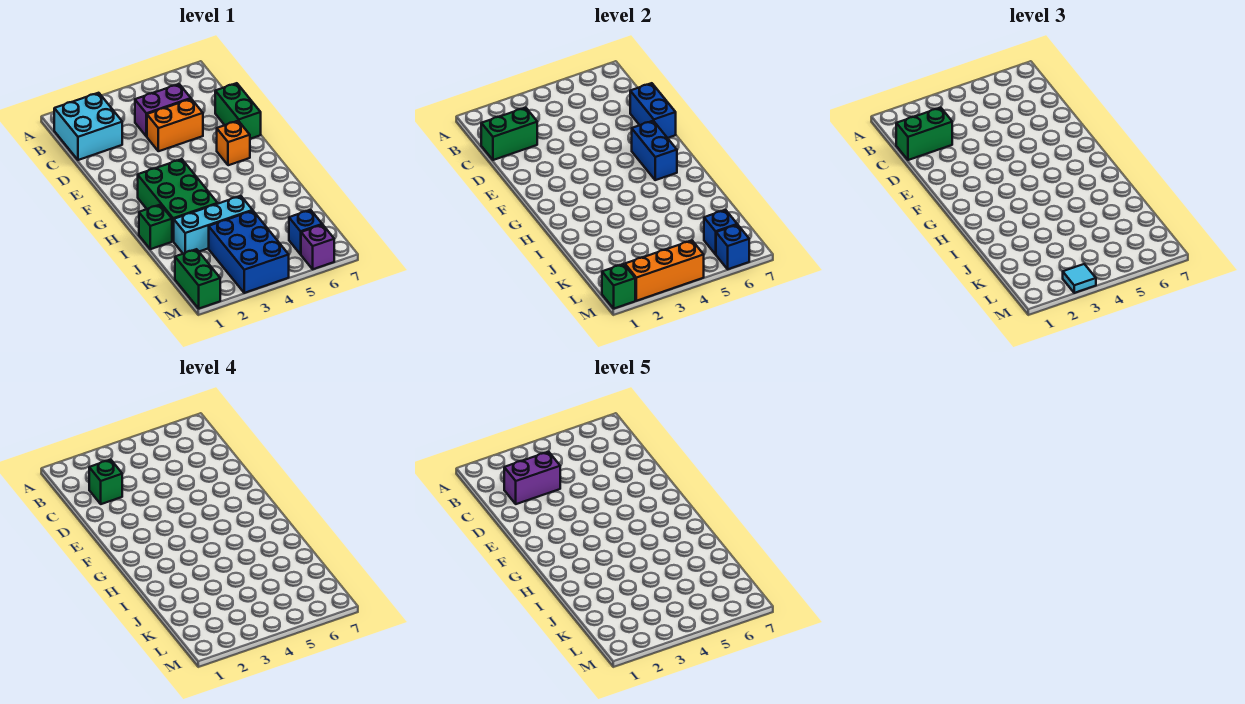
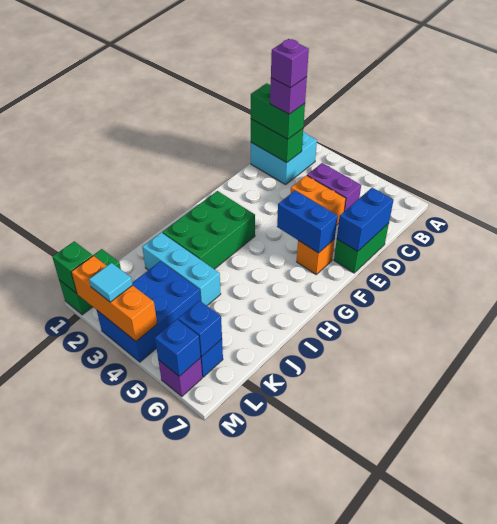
green brick C2 level 4 -> purple brick C2 level 4
purple brick C2:C3 level 5 -> purple brick C2 level 5
blue brick F6:G6 level 2 -> blue brick F5:F6 level 2
green brick I1 level 1 -> none

